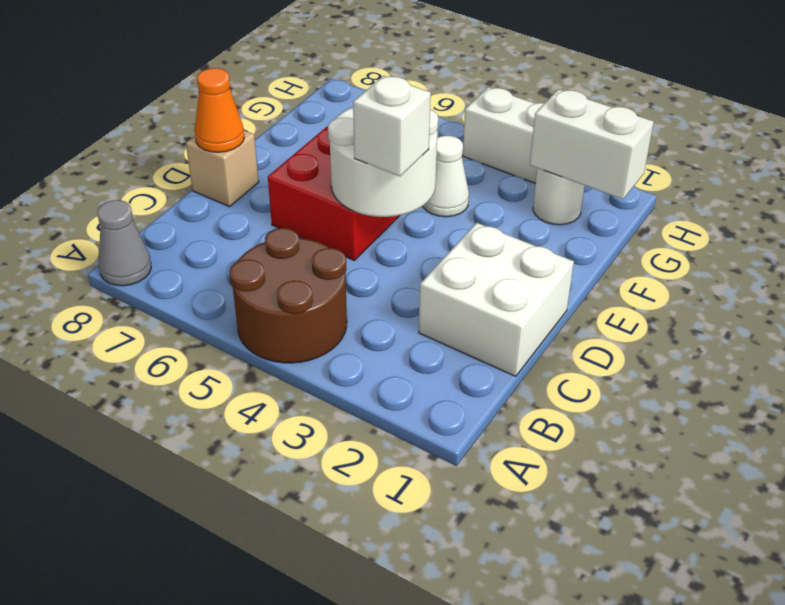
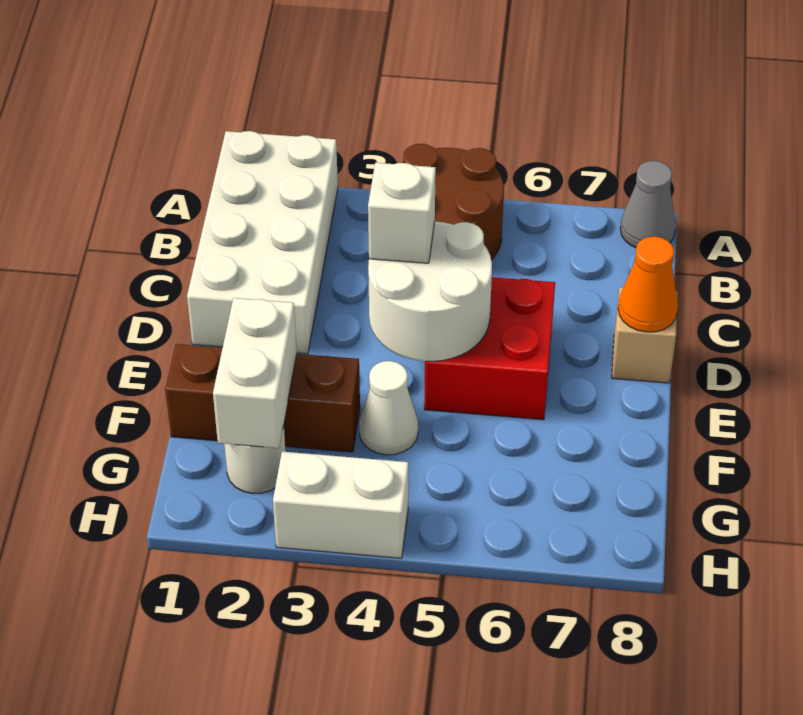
white brick C1:D2 level 1 -> white brick A1:D2 level 1
none -> brown brick F1:F3 level 1
white brick G1:G2 level 2 -> white brick F2:G2 level 2

